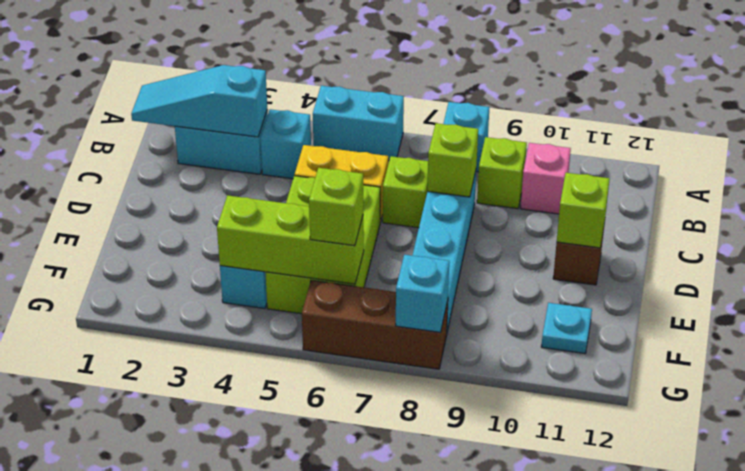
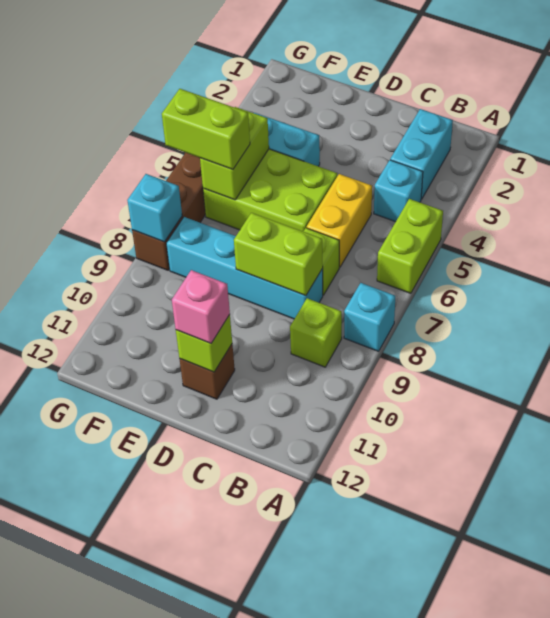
cyan brick A5:A6 level 1 -> lime brick A5:A6 level 1
cyan slope B1:B3 level 2 top 3 -> none
pink brick B10 level 1 -> pink brick D11 level 3
lime brick C8 level 2 -> lime brick C8:D8 level 2
lime brick F4:F6 level 2 -> lime brick F5:F6 level 2
lime brick F6 level 3 -> lime brick F6:G6 level 3
cyan plate F11 level 1 -> none

